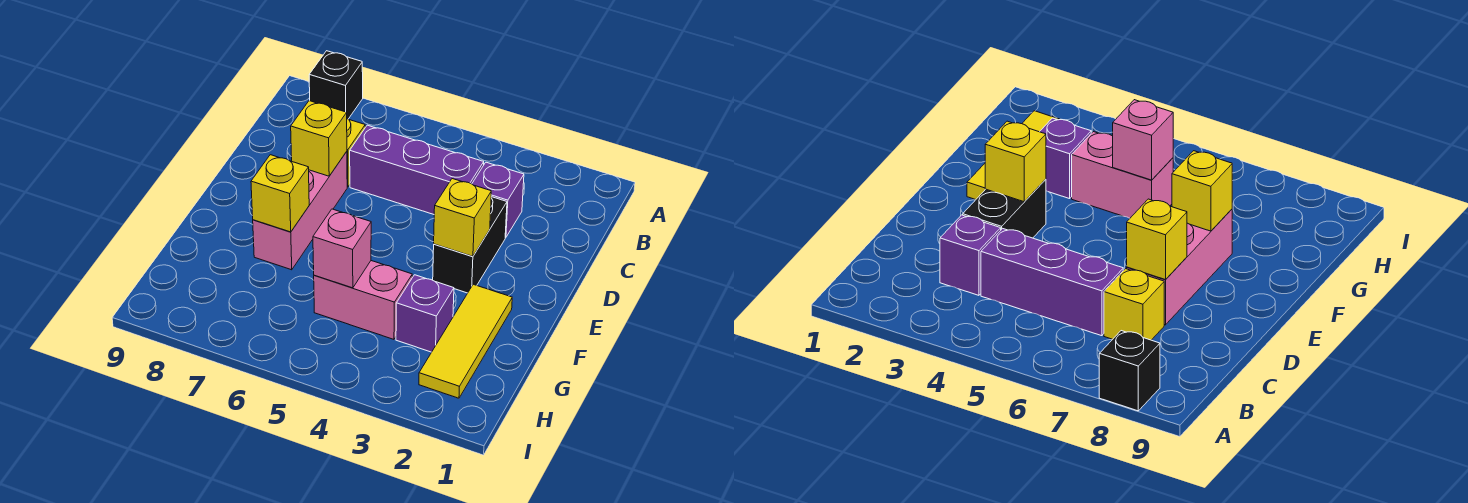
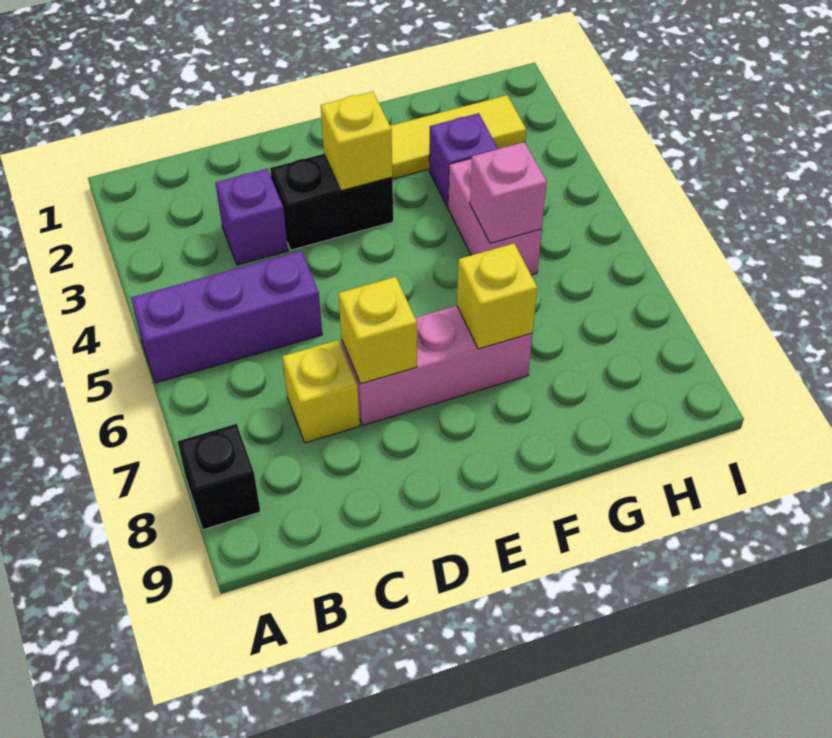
purple brick C4:C6 level 1 -> purple brick A5:C5 level 1

